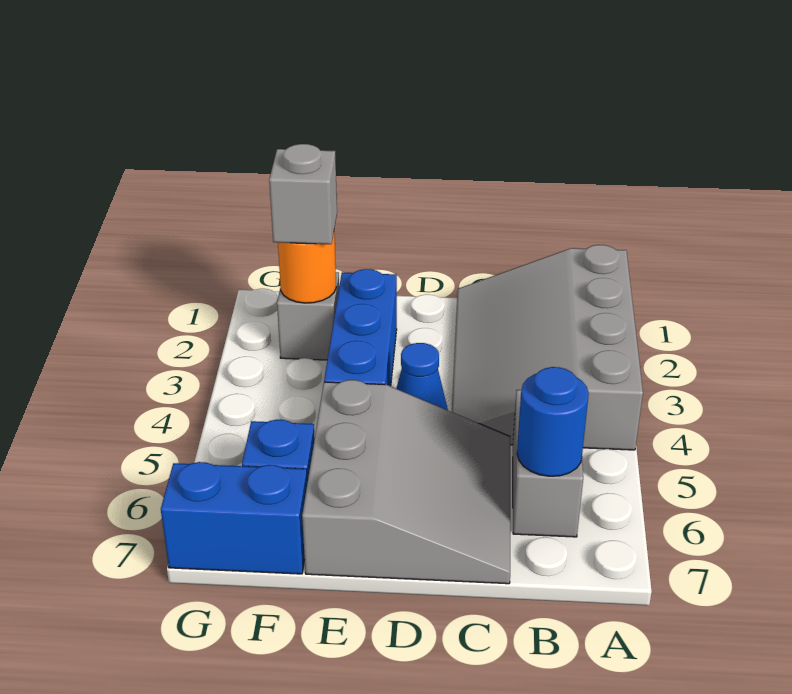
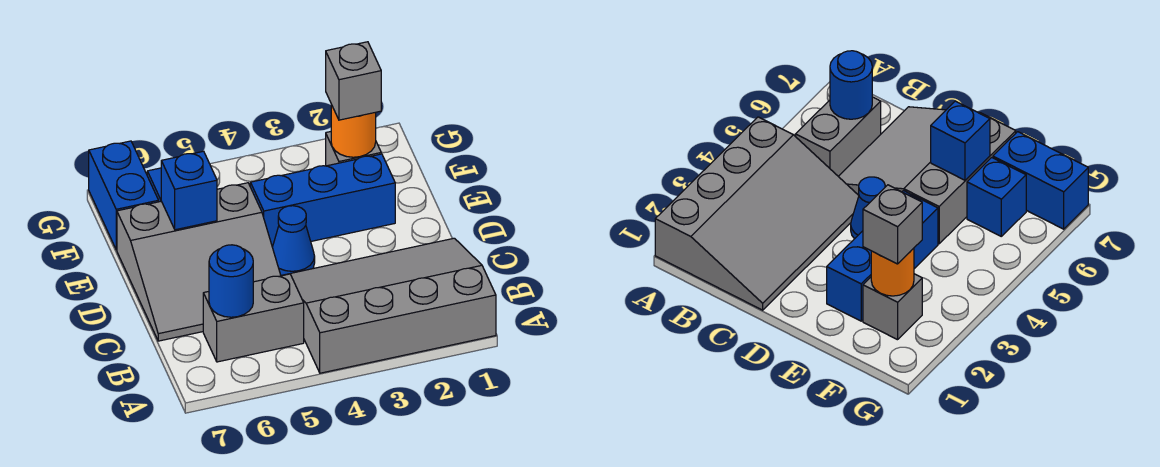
none -> blue brick E6 level 2

